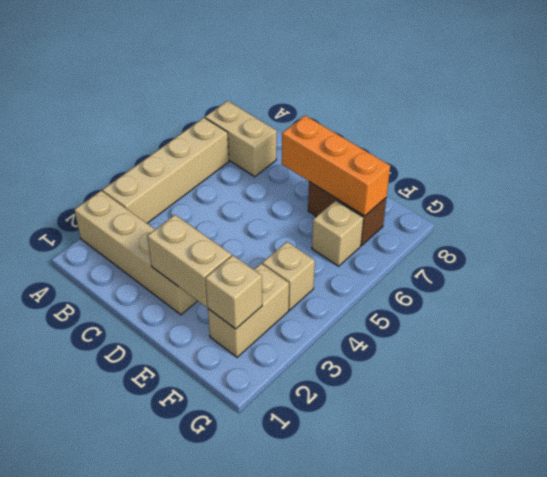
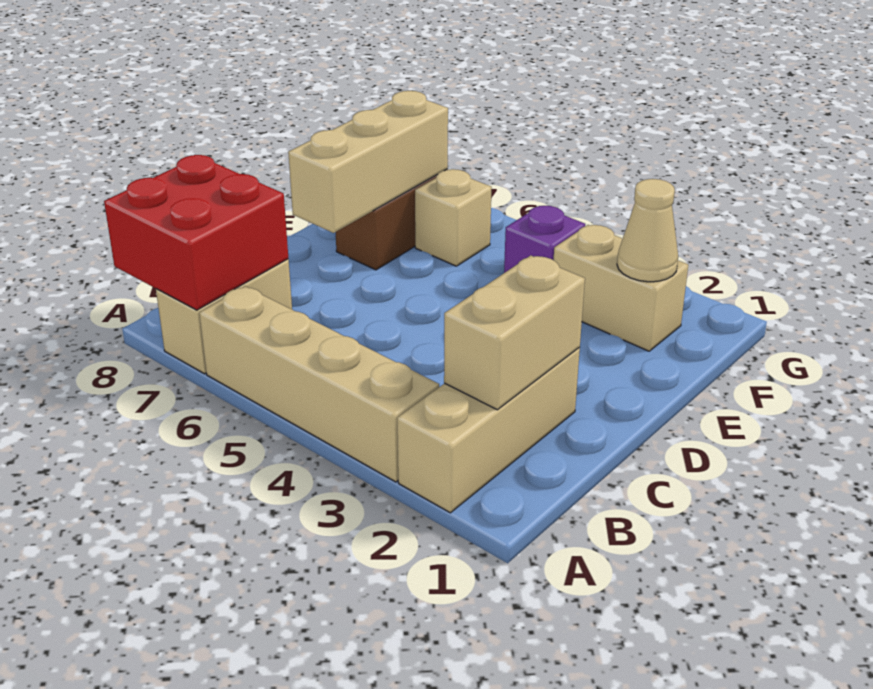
tan brick A2:D2 level 1 -> tan brick A2:C2 level 1
none -> red brick A7:B8 level 2
tan brick D2:E2 level 2 -> tan brick B2:C2 level 2
orange brick D7:F7 level 2 -> tan brick D7:F7 level 2
tan brick F2 level 2 -> tan cone F2 level 2
tan brick F4 level 1 -> purple brick F4 level 1

